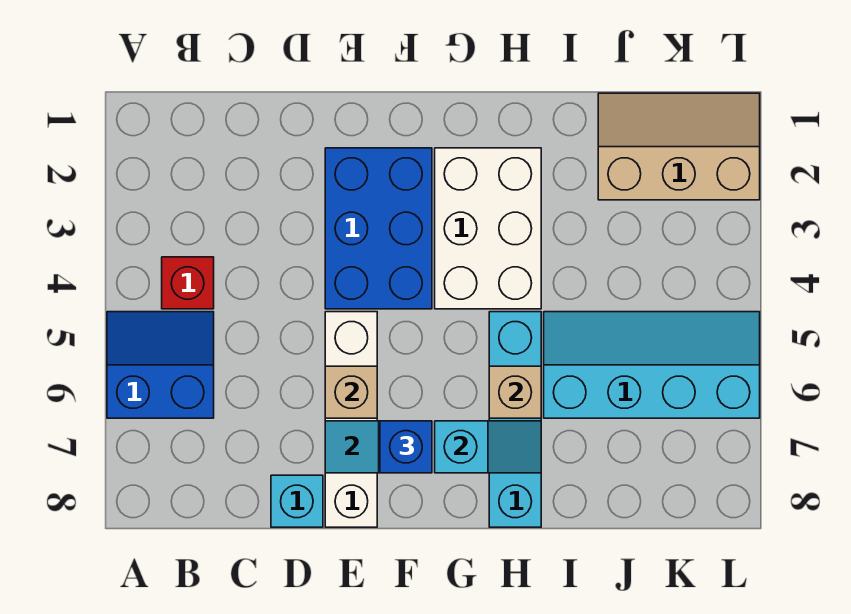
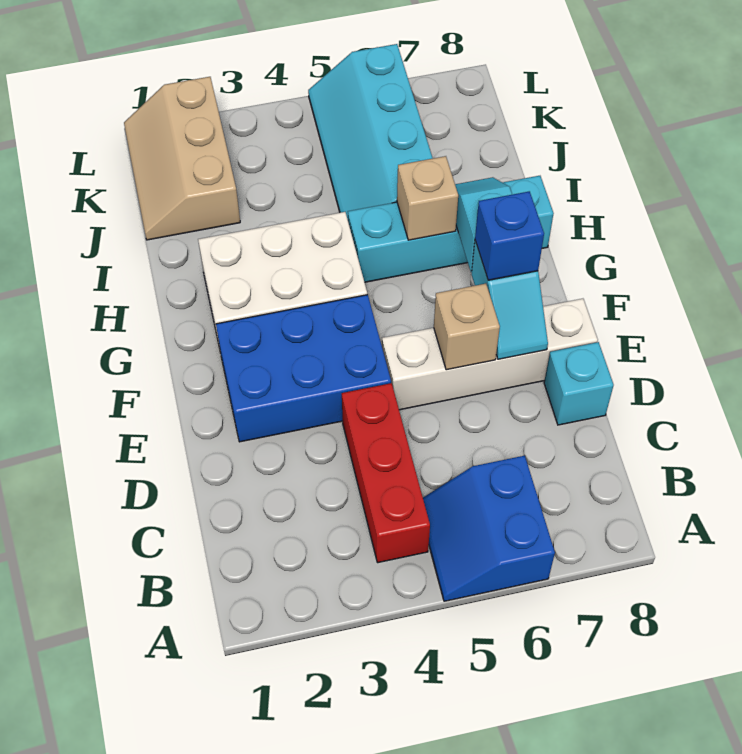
red brick B4 level 1 -> red brick B4:D4 level 1

